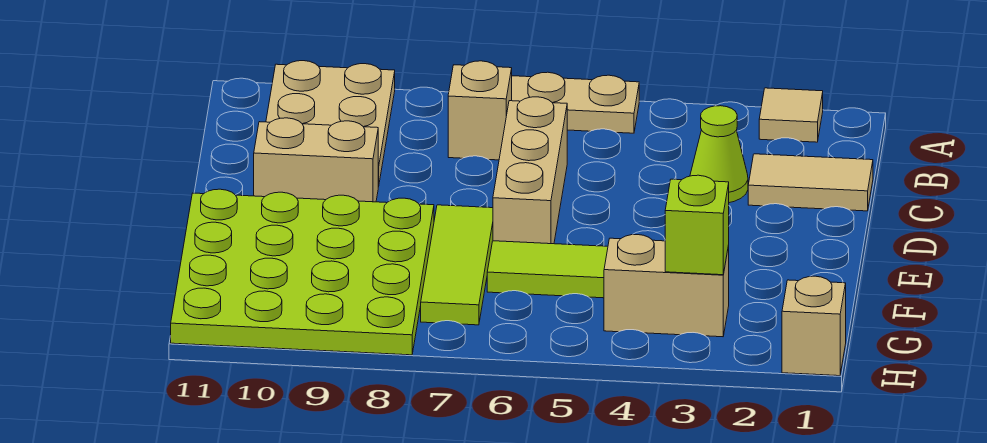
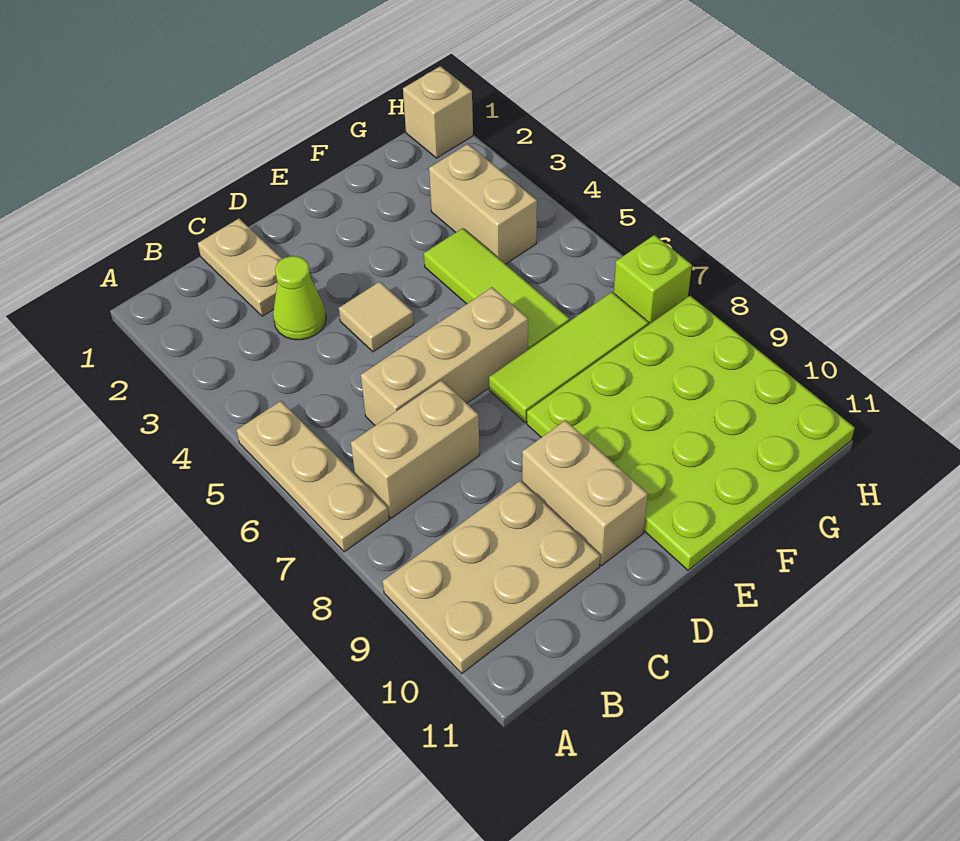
tan tile A2 level 1 -> tan tile D4 level 1
tan brick B7 level 1 -> tan brick B7:C7 level 1
tan tile C1:C2 level 1 -> tan plate C1:C2 level 1
lime brick G3 level 2 -> lime brick H7 level 1

